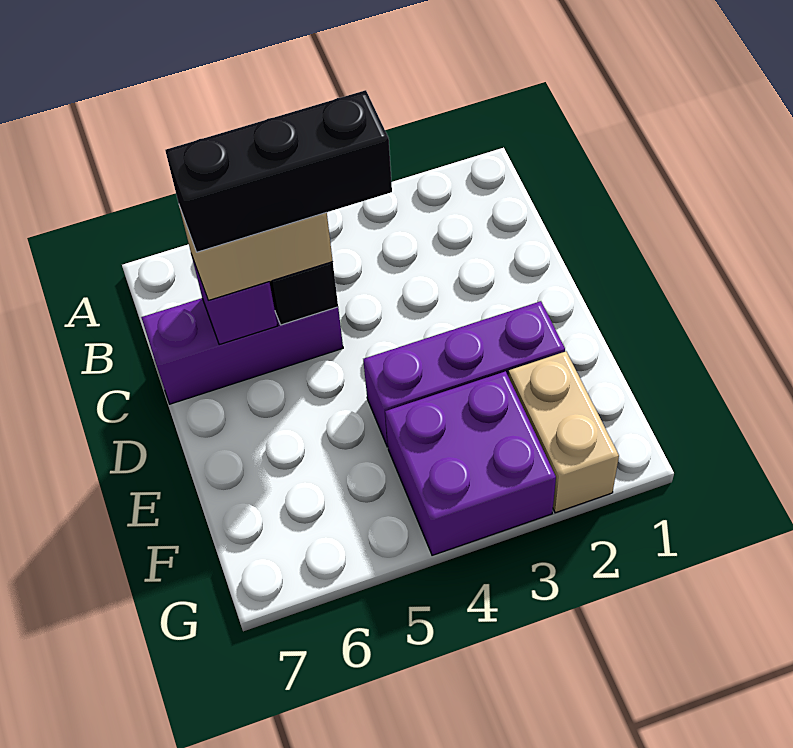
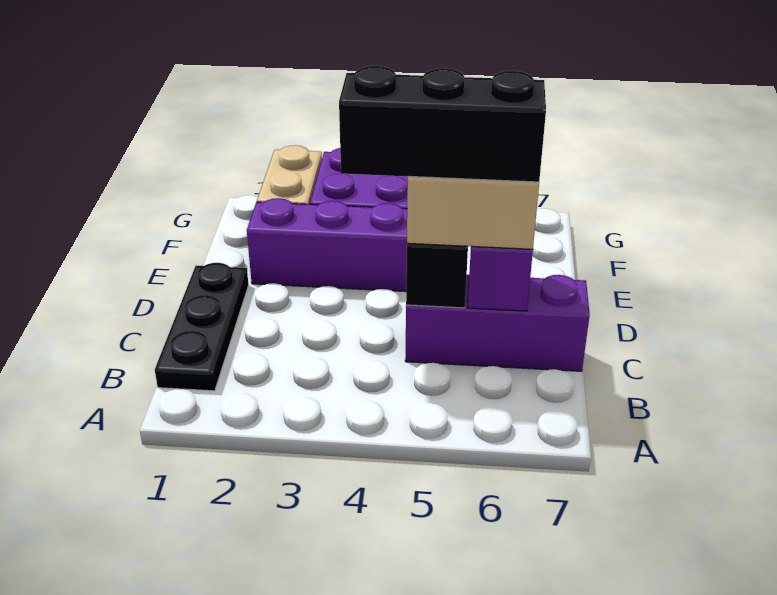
none -> black plate B1:D1 level 1

